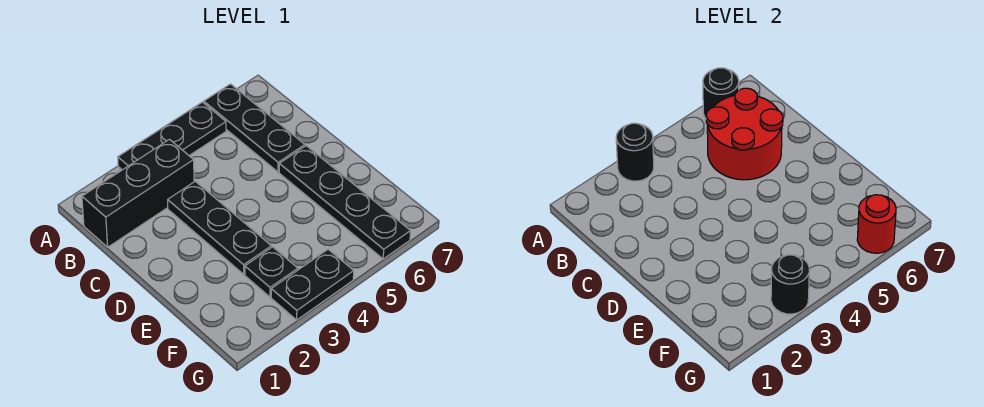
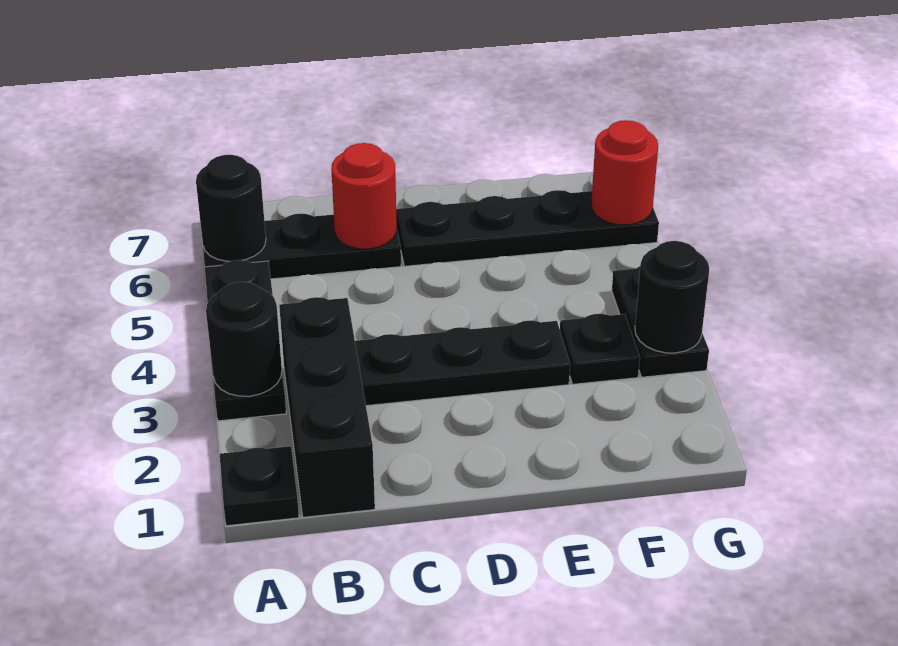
none -> black plate A1 level 1
red round brick B5:C6 level 2 -> red round brick C6 level 2

